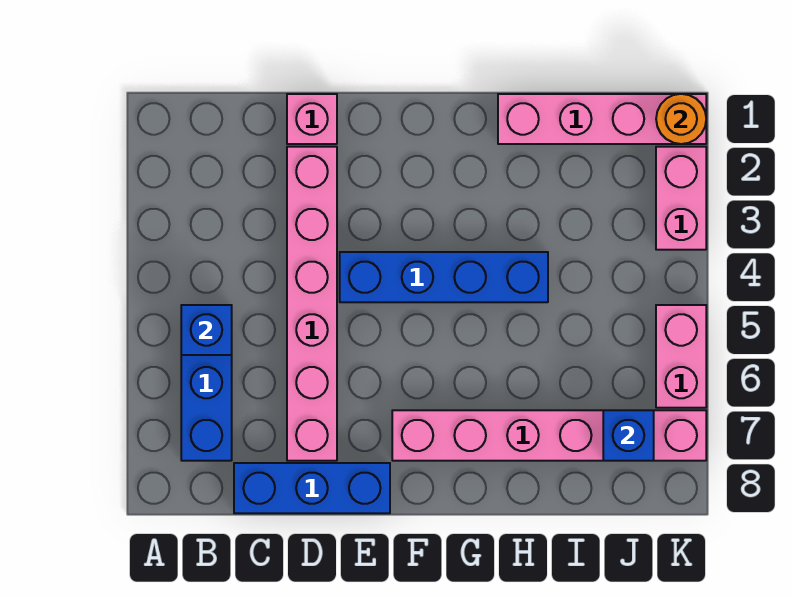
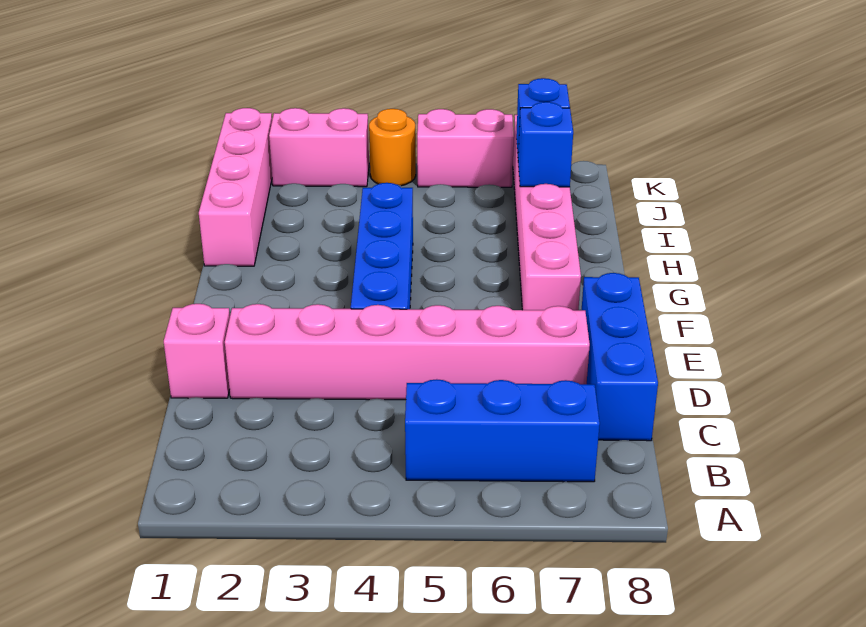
blue brick B5 level 2 -> blue brick I7 level 2
orange round brick K1 level 2 -> orange round brick K4 level 1

